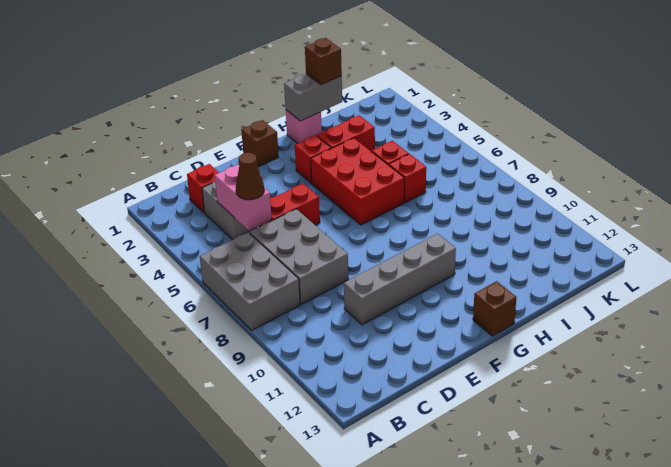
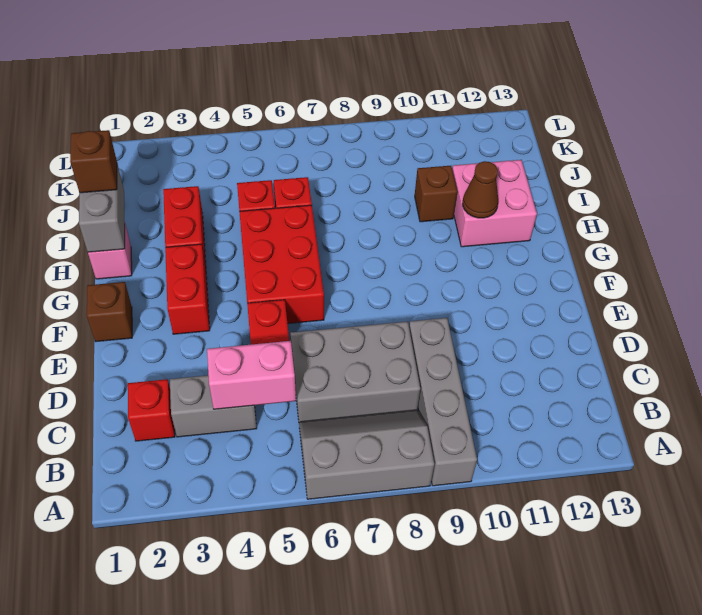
grey brick A6:B8 level 1 -> grey slope A6:B8 level 1 top A
brown cone C5 level 3 -> brown cone H11 level 2
grey brick D10:G10 level 1 -> grey brick A9:D9 level 1
red brick G3 level 1 -> red brick F3:G3 level 1
red brick G4:H6 level 1 -> red brick F5:H6 level 1
brown brick G13 level 1 -> brown brick I10 level 1
none -> pink brick H11:I12 level 1

